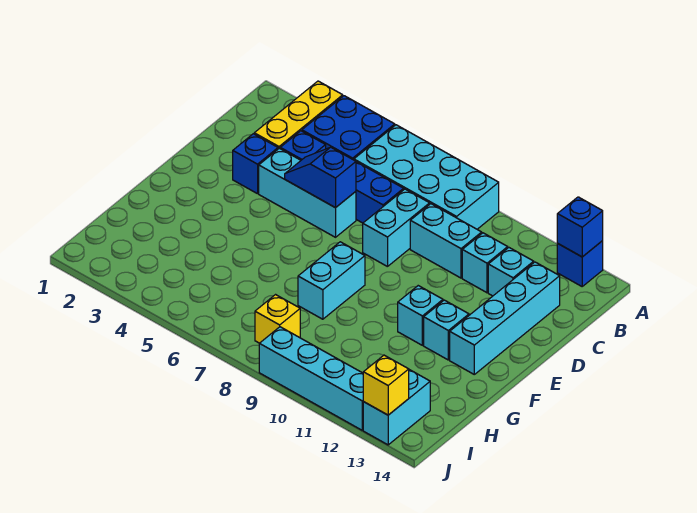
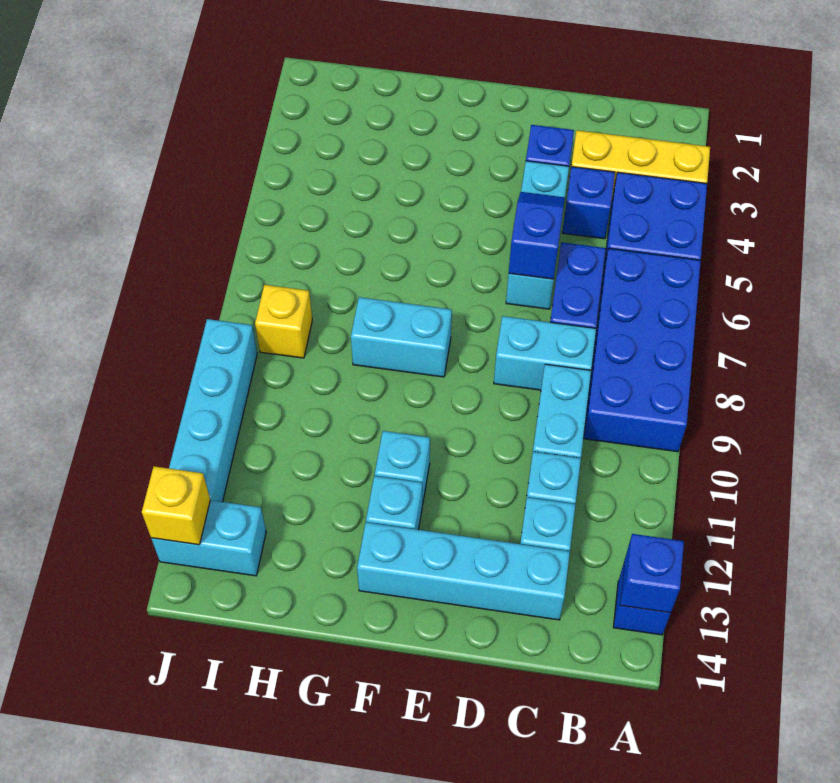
cyan brick A6:B9 level 1 -> blue brick A6:B9 level 1

